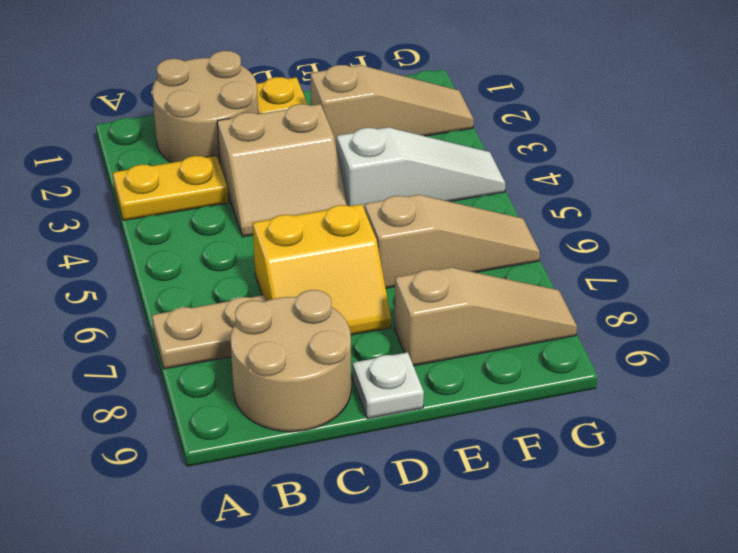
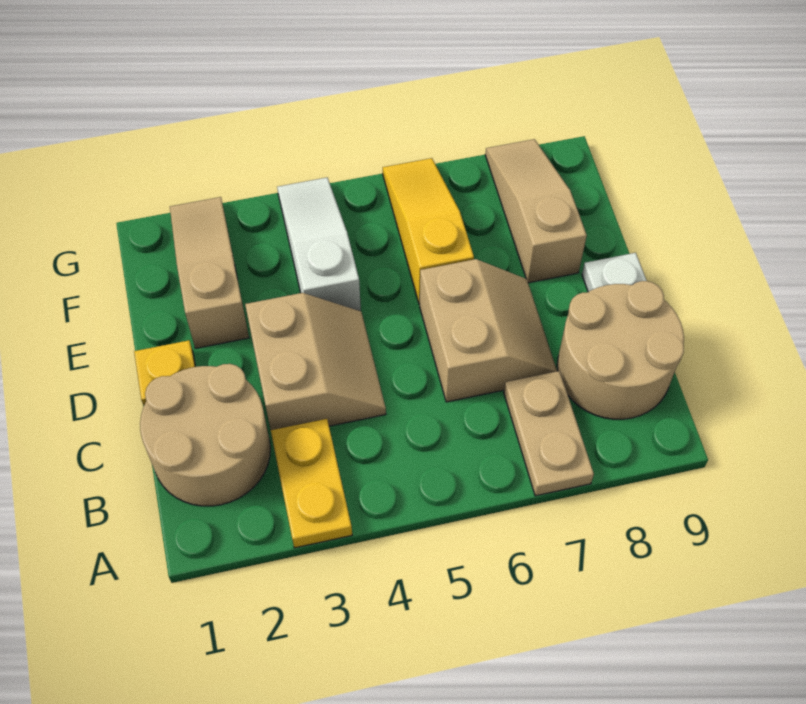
yellow slope C6:D7 level 1 top 6 -> tan slope C6:D7 level 1 top 6
tan slope E6:G6 level 1 top E -> yellow slope E6:G6 level 1 top E

